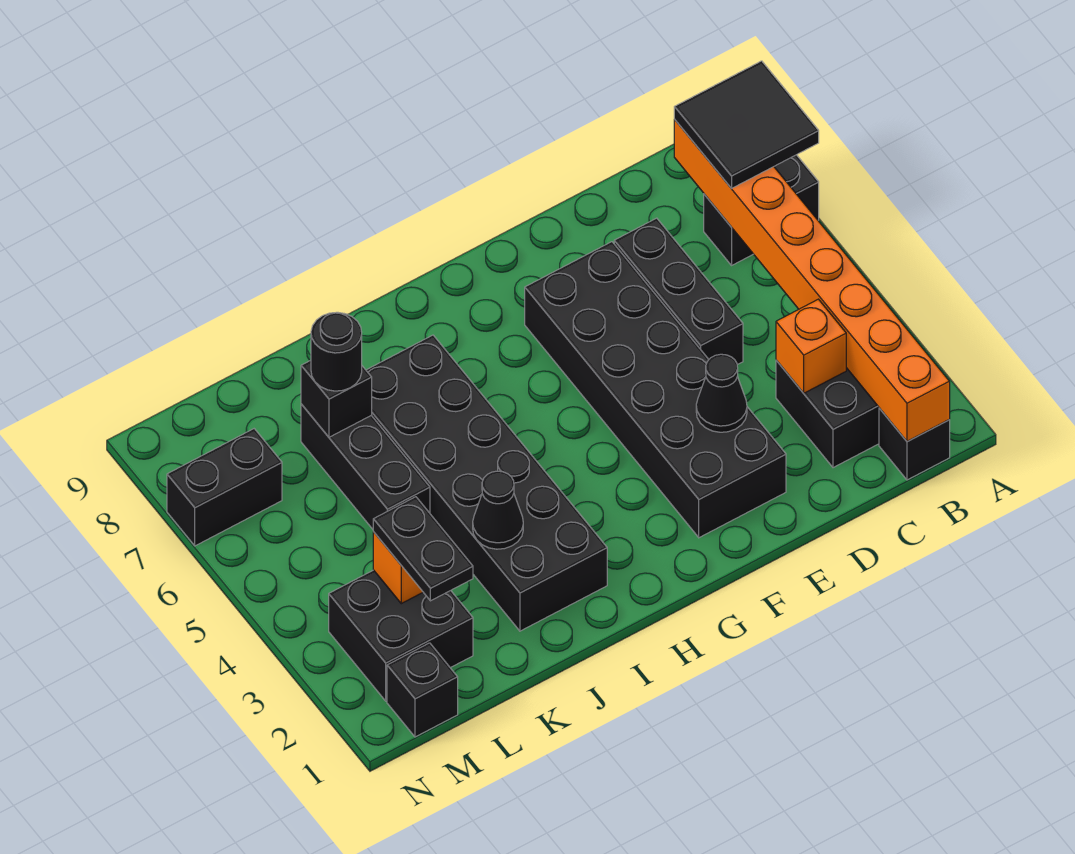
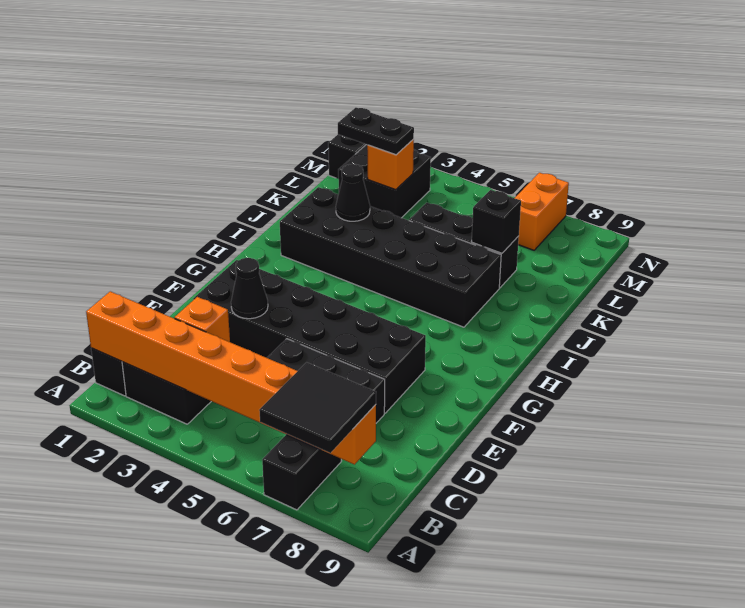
black round brick K7 level 3 -> none
black brick M7:N7 level 1 -> orange brick M7:N7 level 1

